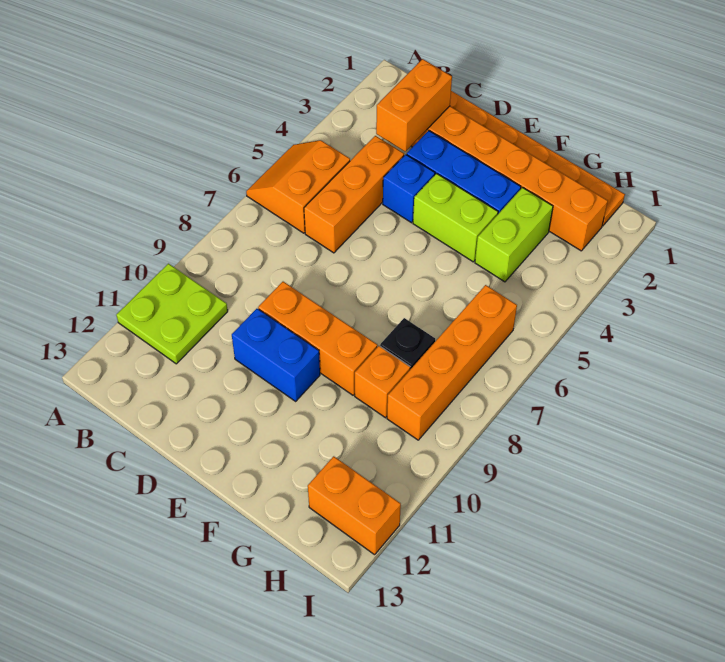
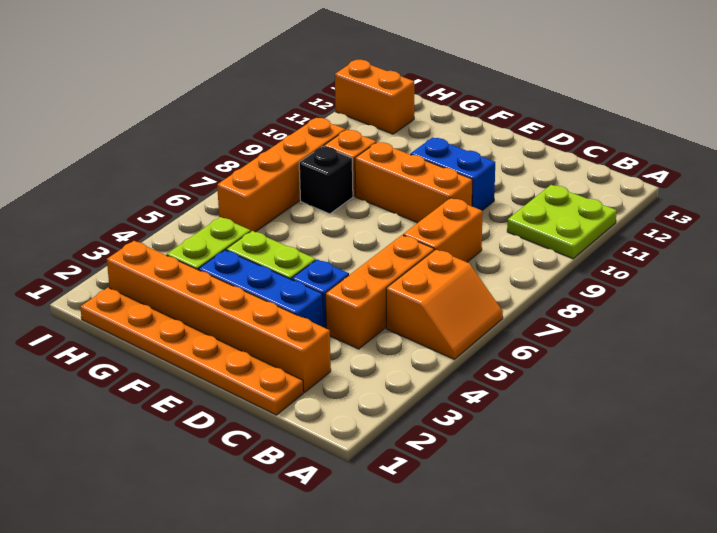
orange brick C2:C3 level 2 -> orange brick C7:C8 level 1

